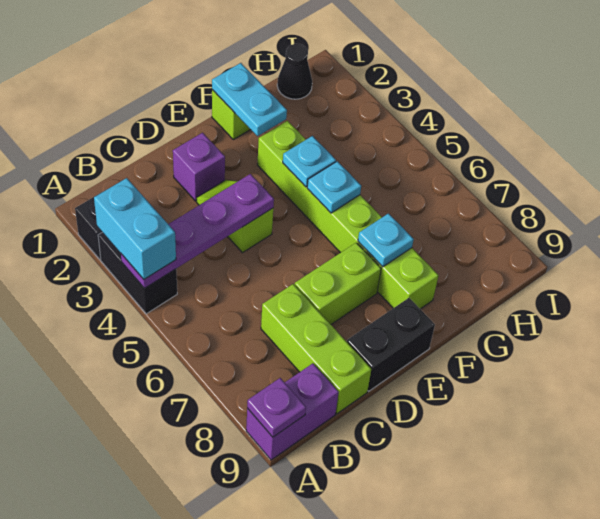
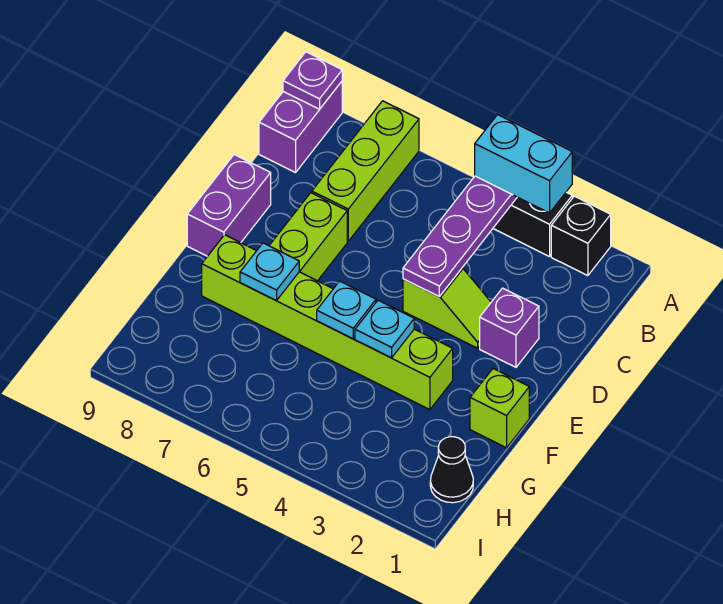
lime brick C7:C9 level 1 -> lime brick A7:C7 level 1
black brick D9:E9 level 1 -> purple brick D9:E9 level 1
cyan plate F1:F2 level 2 -> none

